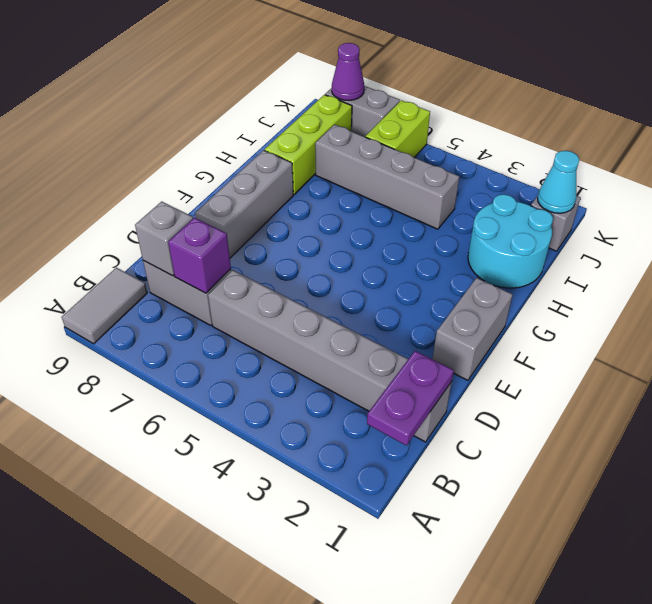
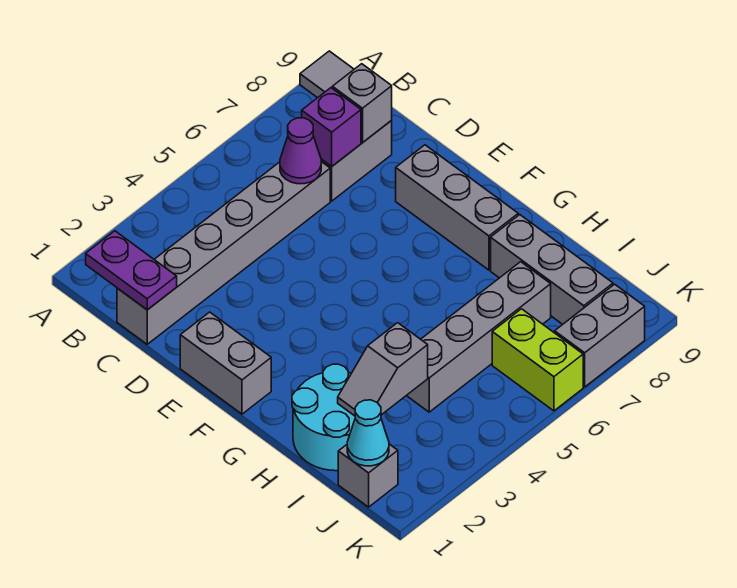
lime brick H8:J8 level 1 -> grey brick H8:J8 level 1
none -> grey slope I2:I3 level 2 top 3
purple cone K8 level 2 -> purple cone C6 level 2

